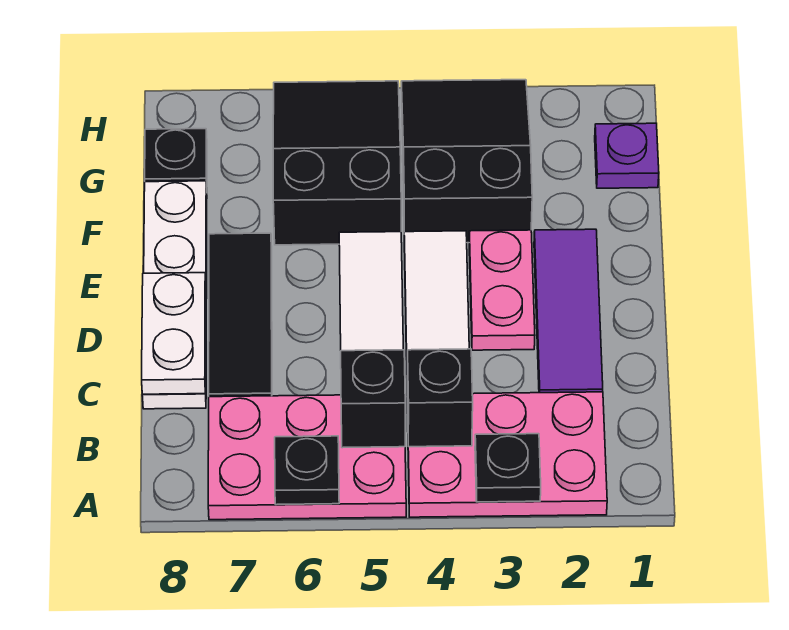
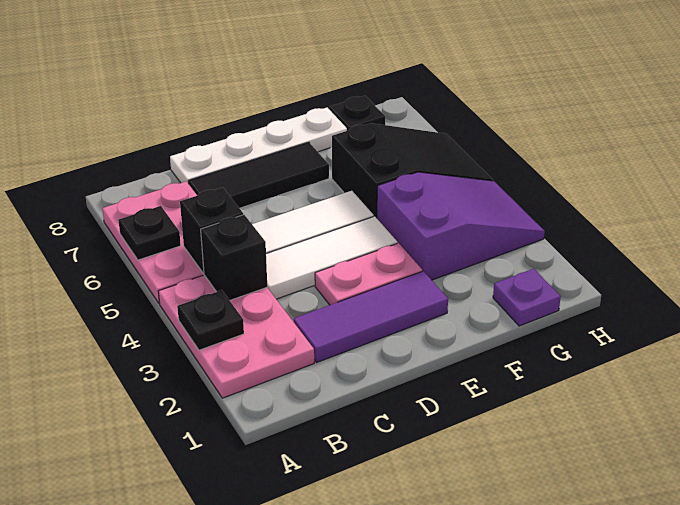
white plate C8:D8 level 2 -> none
black slope F3:H4 level 1 top F -> purple slope F3:H4 level 1 top F

